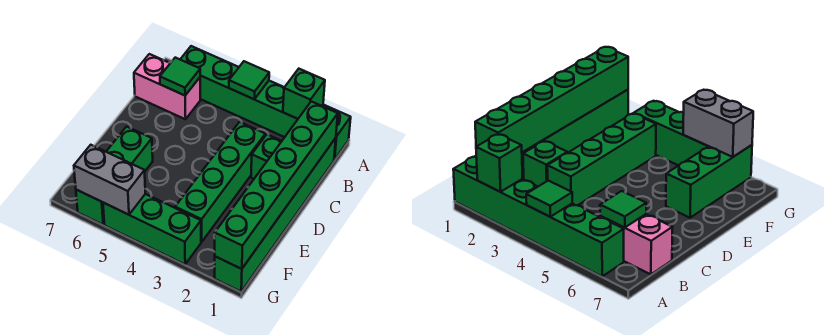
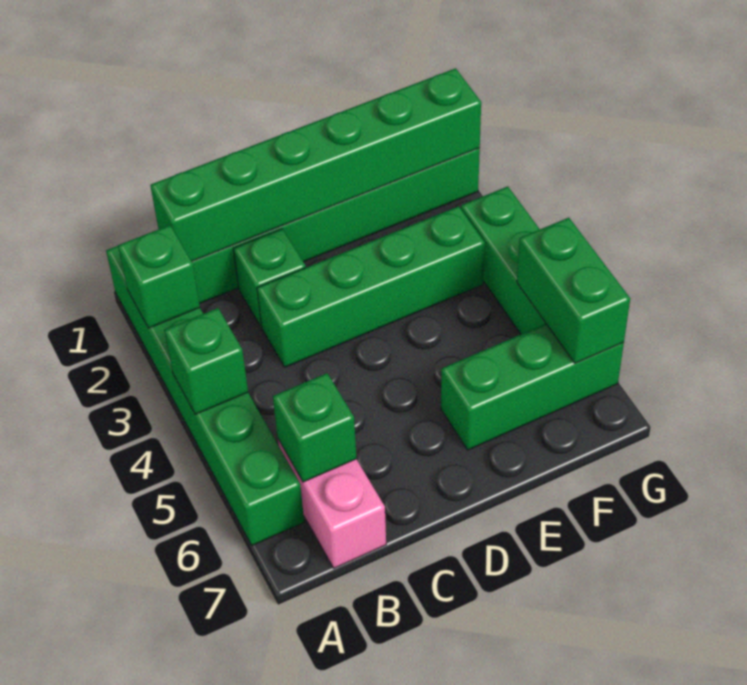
green tile A4 level 2 -> green brick A4 level 2
green tile B6 level 2 -> green brick B6 level 2
grey brick G5:G6 level 2 -> green brick G5:G6 level 2

